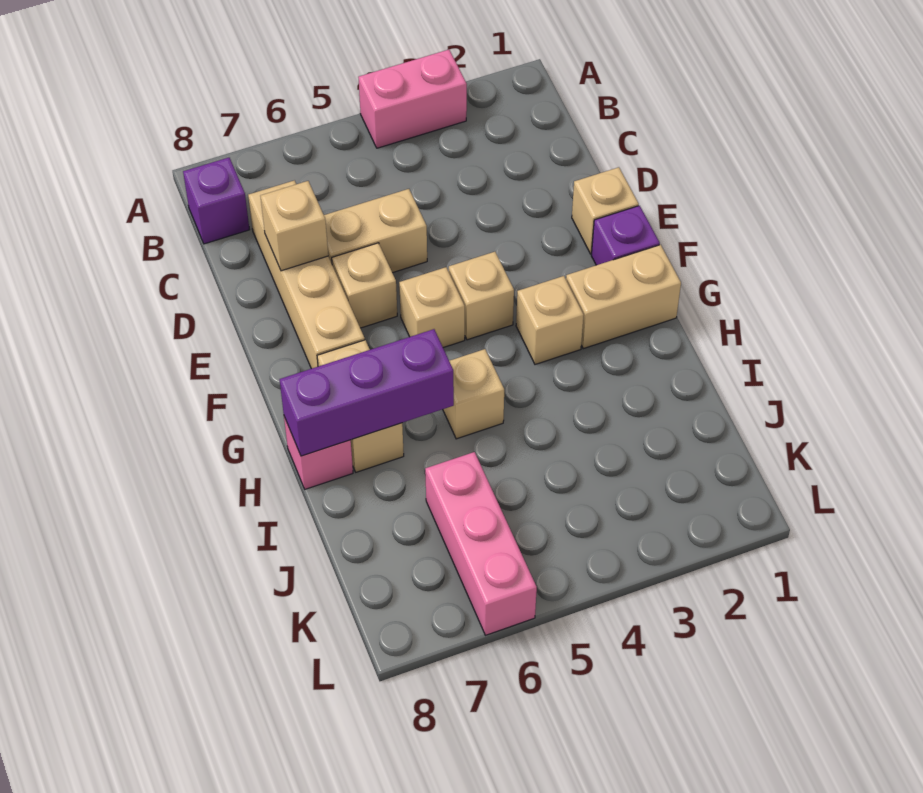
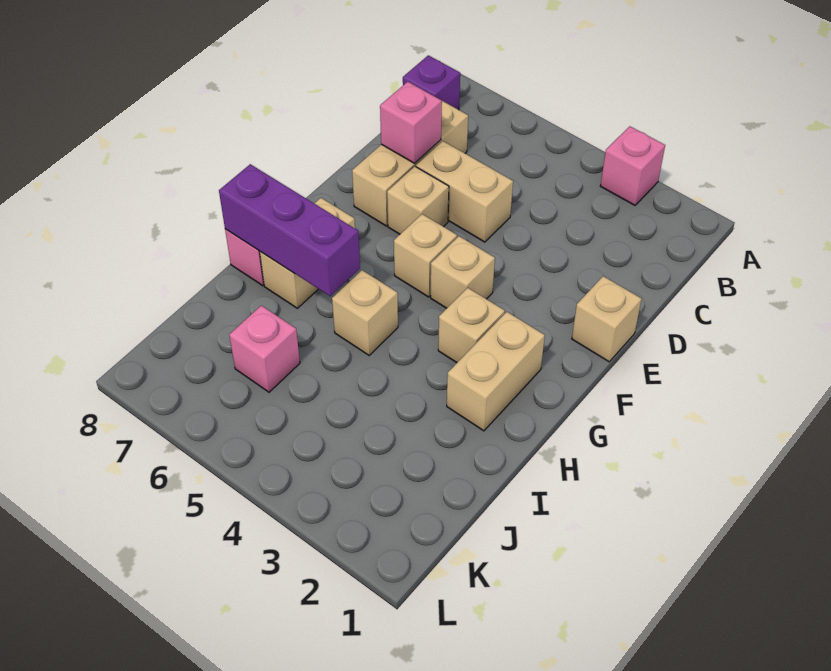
pink brick A3:A4 level 1 -> pink brick A3 level 1
tan brick C7:F7 level 1 -> tan brick C7:E7 level 1
tan brick D7 level 2 -> pink brick D7 level 2
purple brick F1 level 1 -> none
tan brick G1:G2 level 1 -> tan brick G2:H2 level 1
pink brick J6:L6 level 1 -> pink brick J6 level 1

